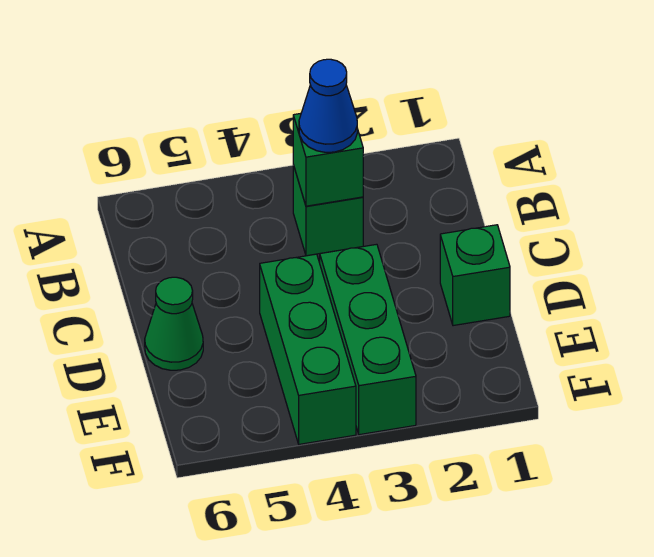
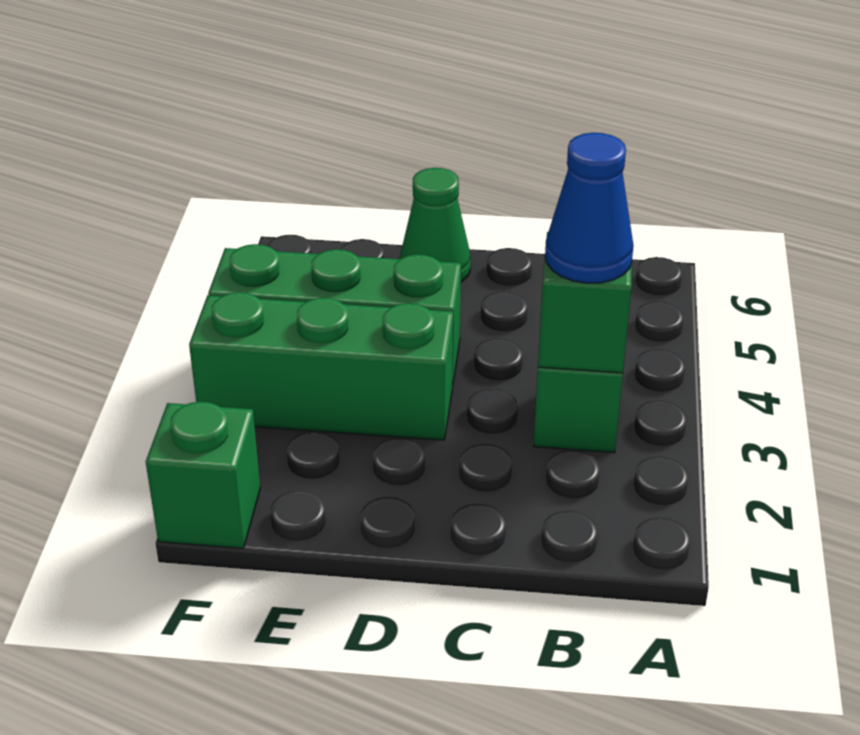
green brick D1 level 1 -> green brick F1 level 1

